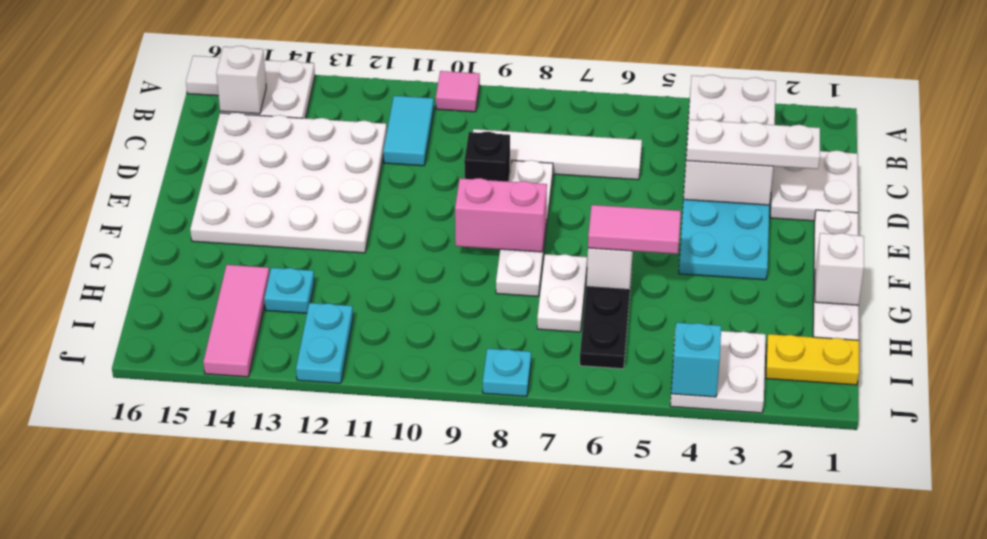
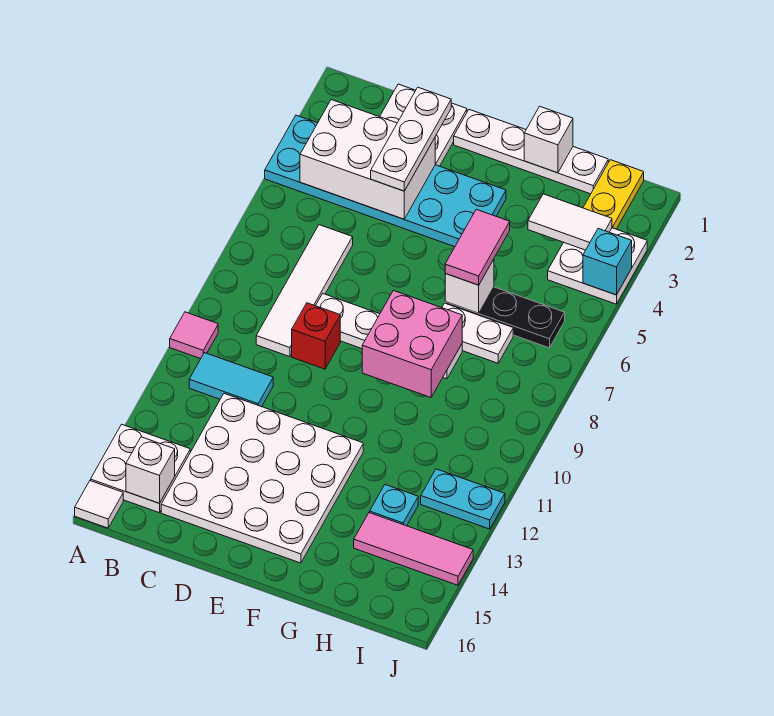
black brick D9 level 1 -> red brick D9 level 1
pink brick F8:F9 level 2 -> pink brick F8:G9 level 2
none -> white tile H3:I3 level 2
cyan plate J8 level 1 -> none

